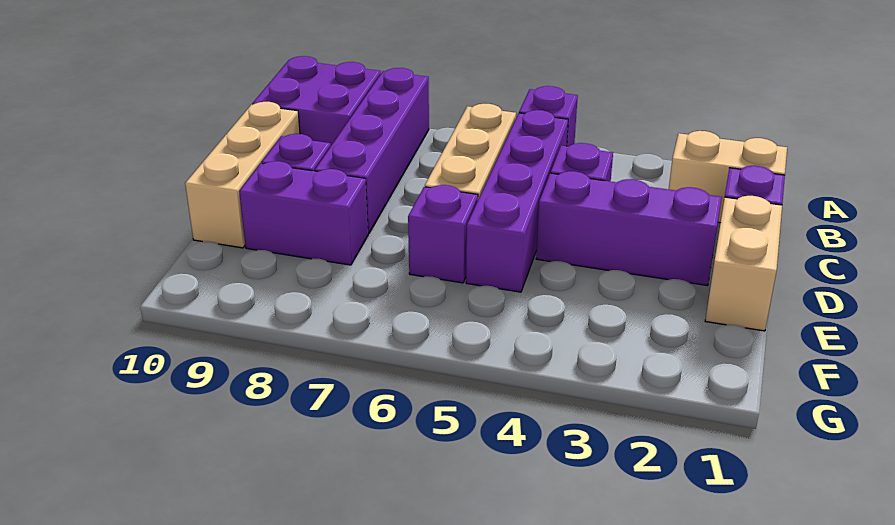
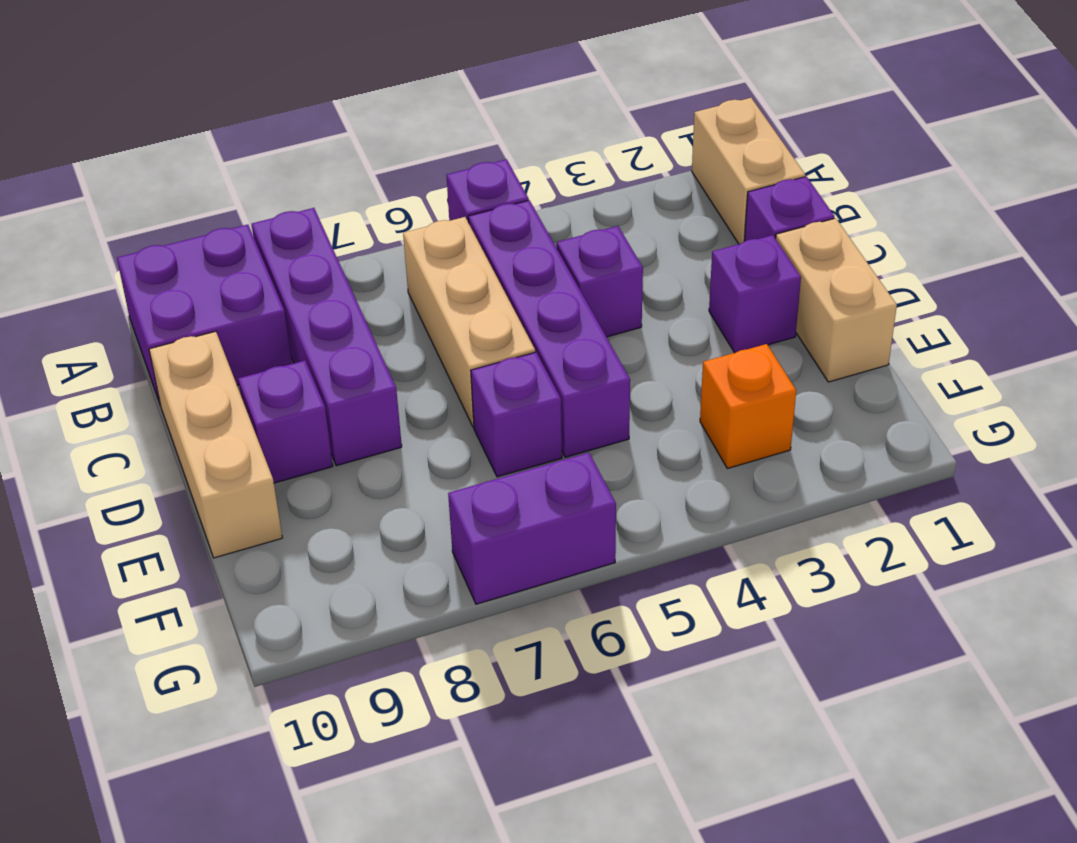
tan brick B1:B2 level 1 -> tan brick A1:B1 level 1
purple brick D2:D4 level 1 -> purple brick D2 level 1
purple brick E8:E9 level 1 -> purple brick G6:G7 level 1
none -> orange brick F3 level 1

